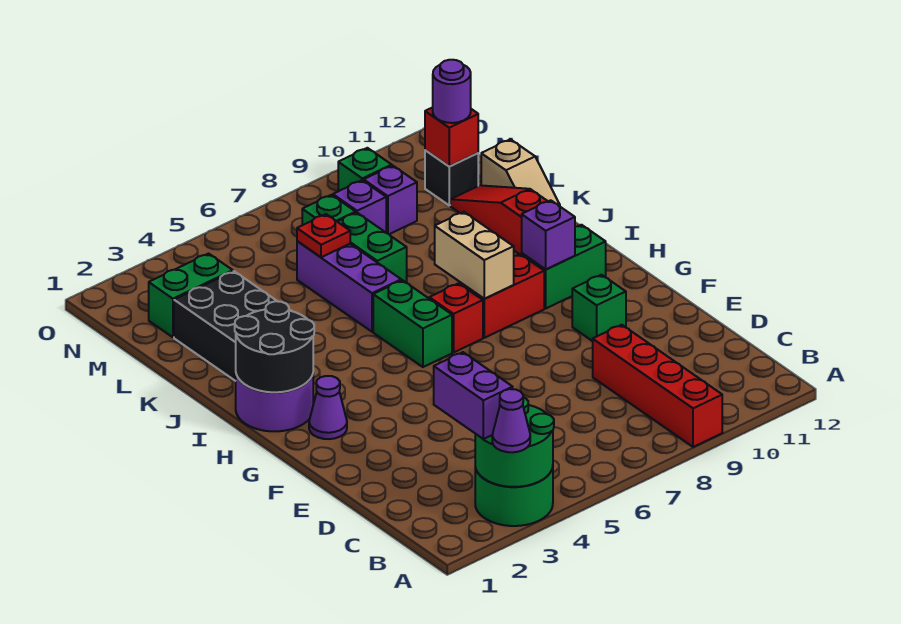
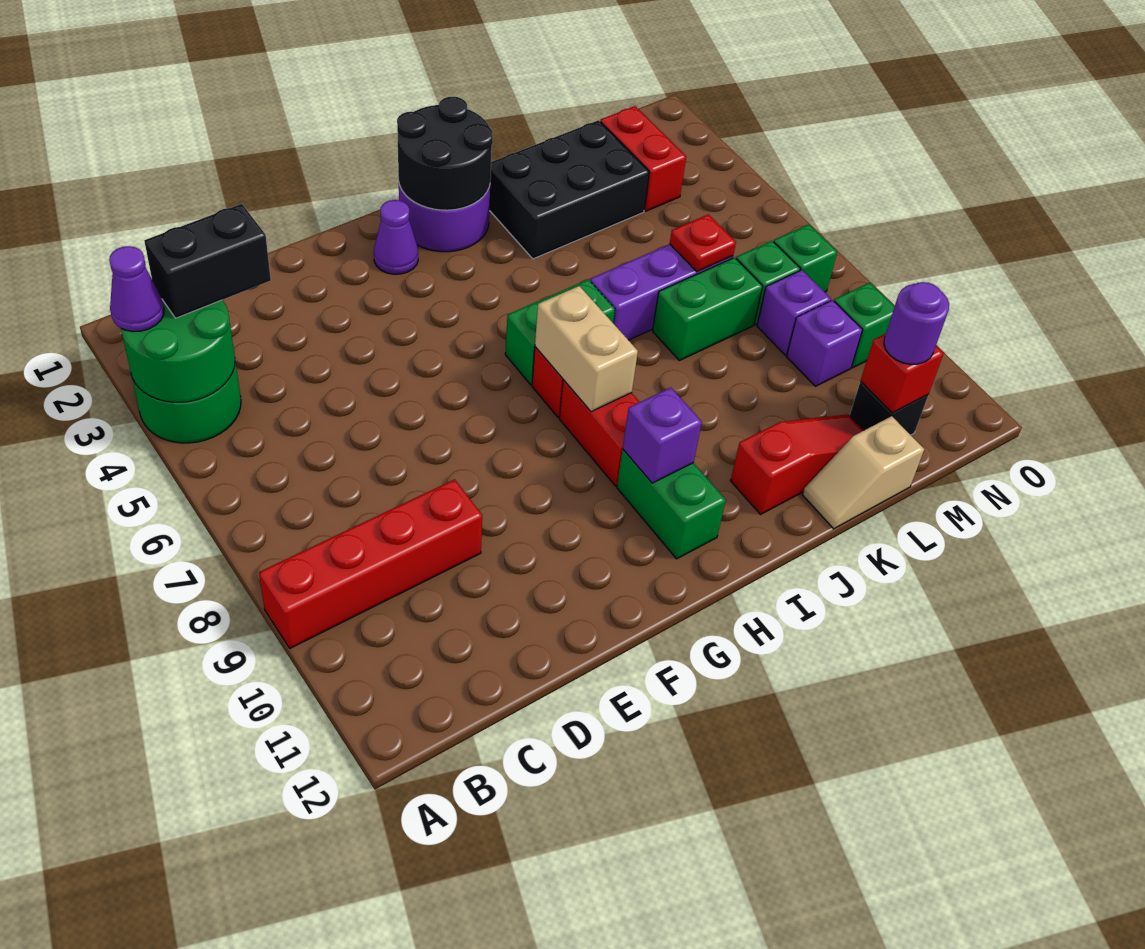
purple brick B3:C3 level 3 -> black brick B3:C3 level 3
green brick F10 level 1 -> green brick N7 level 1
tan brick H8:I8 level 2 -> tan brick H7:H8 level 2
green brick M2:M3 level 1 -> red brick M2:M3 level 1

